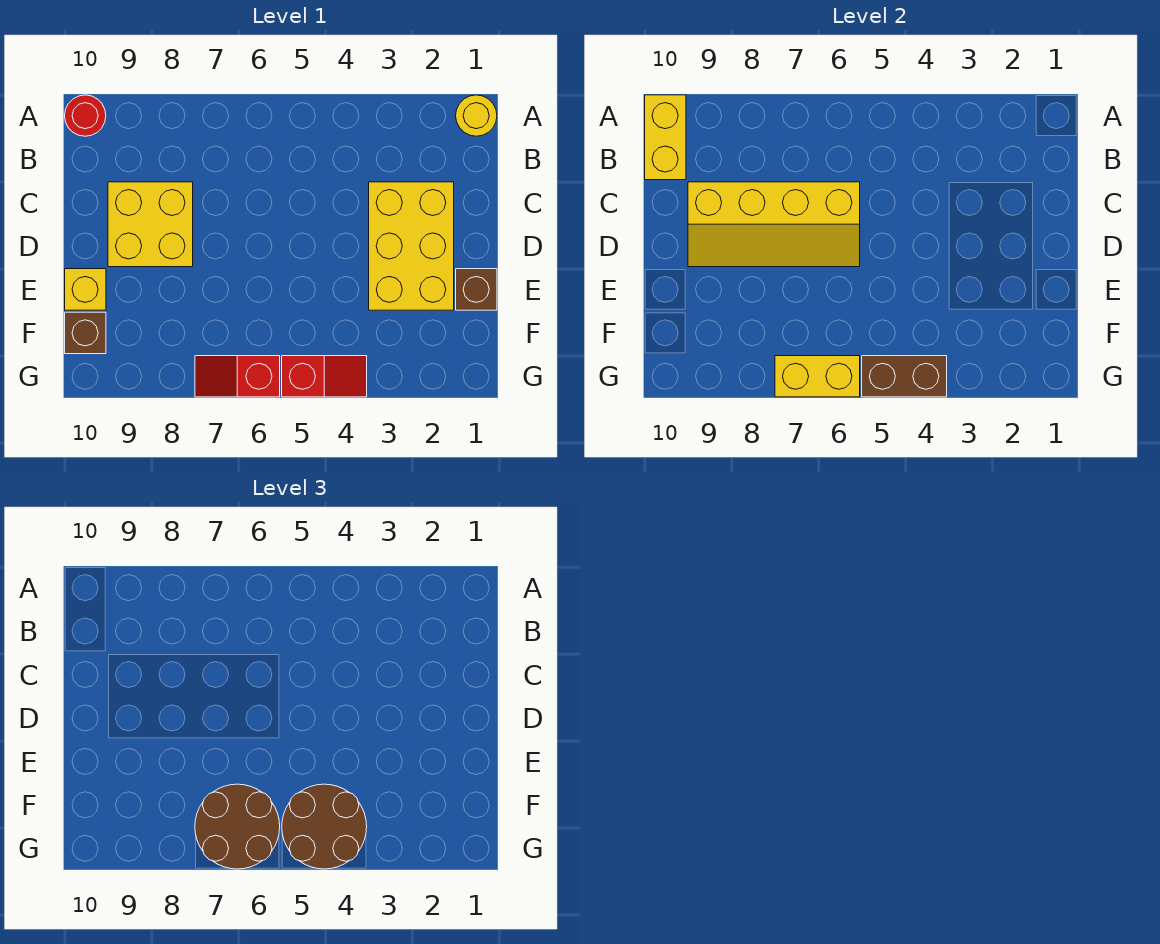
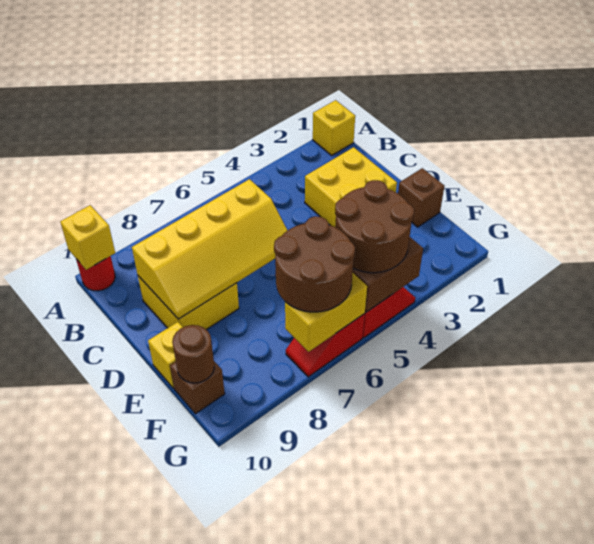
yellow round brick A1 level 1 -> yellow brick A1 level 1
yellow brick A10:B10 level 2 -> yellow brick A10 level 2
yellow brick C2:E3 level 1 -> yellow brick C2:D3 level 1
none -> brown round brick F10 level 2

